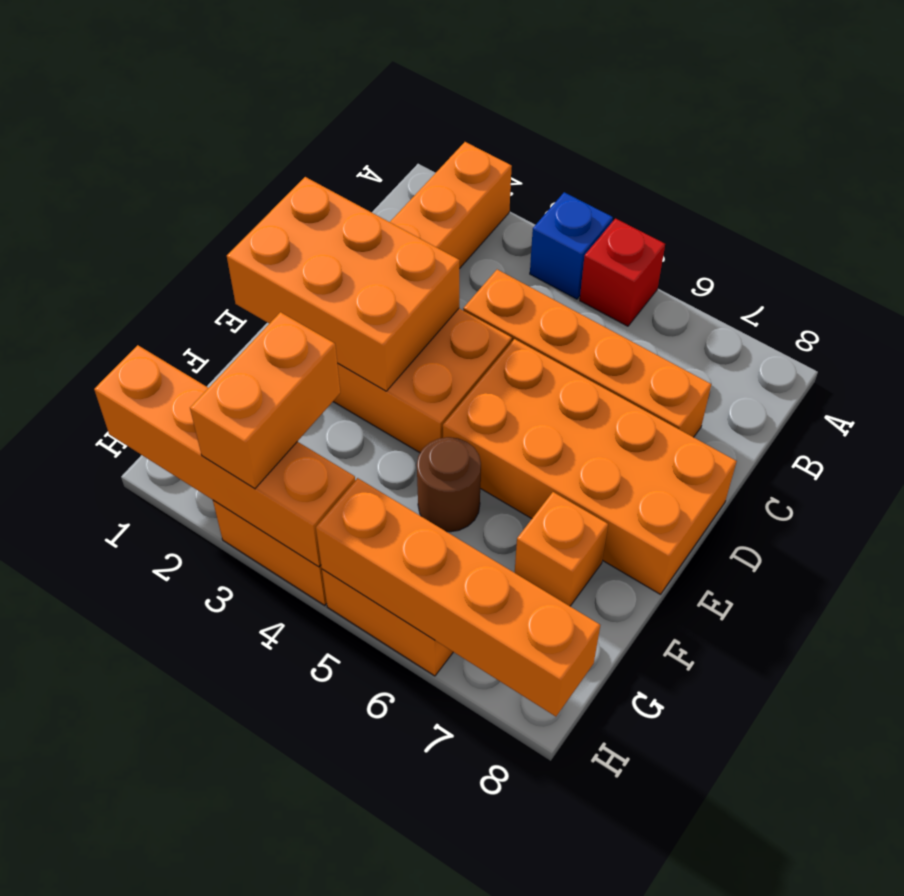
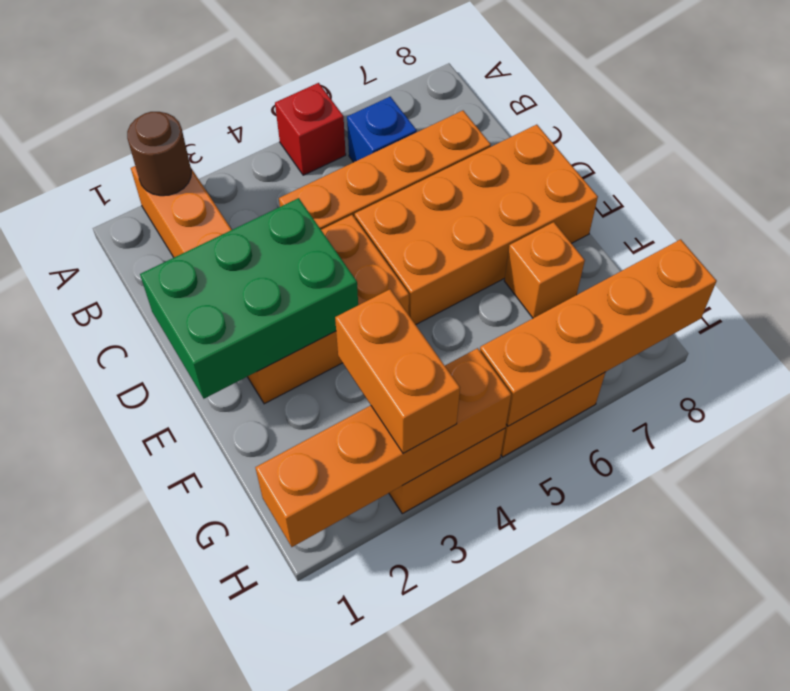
blue brick A4 level 1 -> blue brick B6 level 1
orange brick D1:E3 level 2 -> green brick D1:E3 level 2
brown round brick F5 level 1 -> brown round brick A2 level 2

